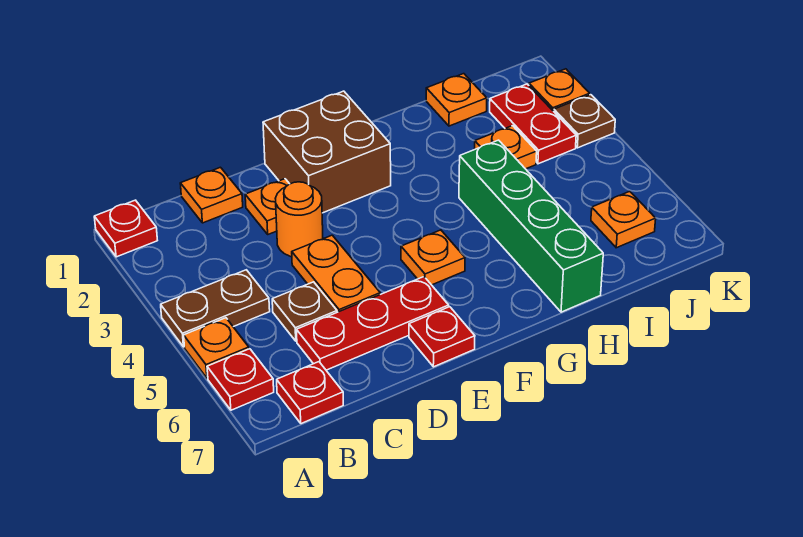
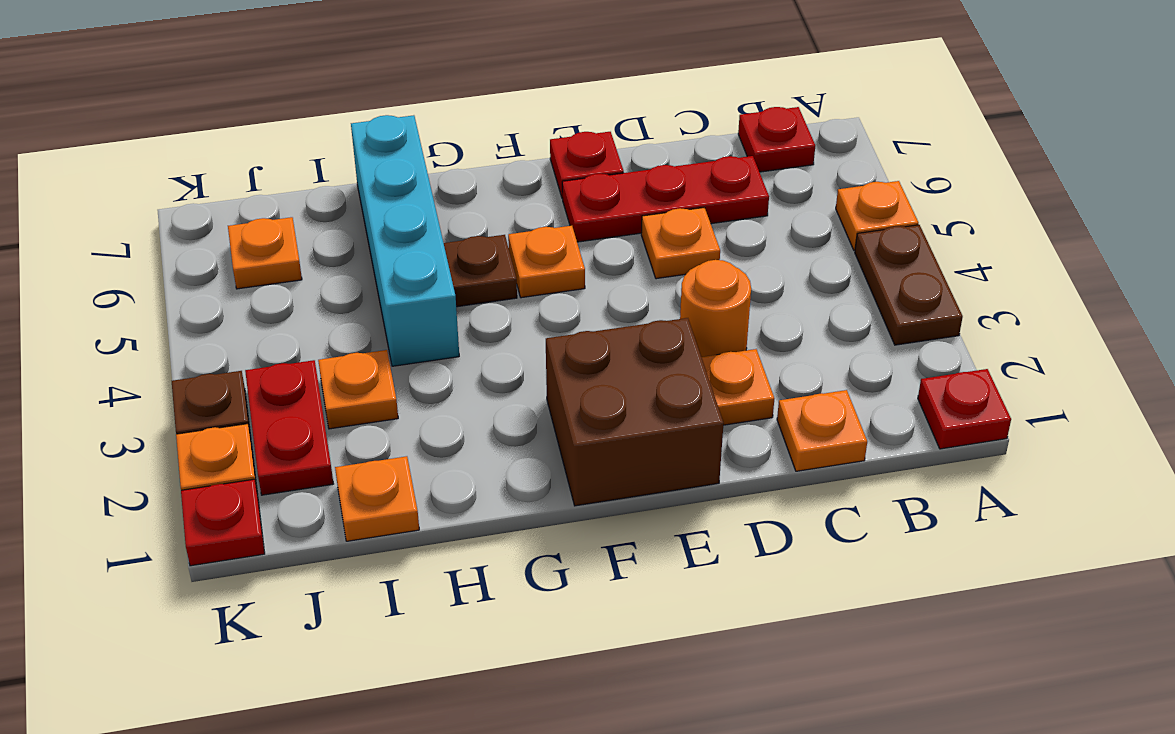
brown plate A4:B4 level 1 -> brown plate A3:A4 level 1
red plate A6 level 1 -> red plate K1 level 1
brown plate C5 level 1 -> brown plate G5 level 1
orange plate D4:D5 level 1 -> orange plate D5 level 1
green brick H4:H7 level 1 -> cyan brick H4:H7 level 1

